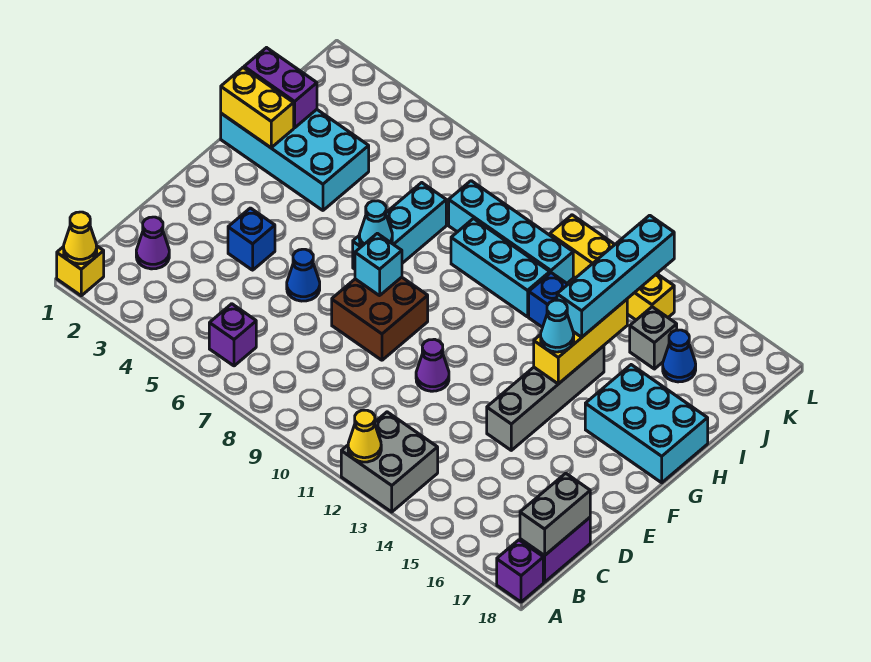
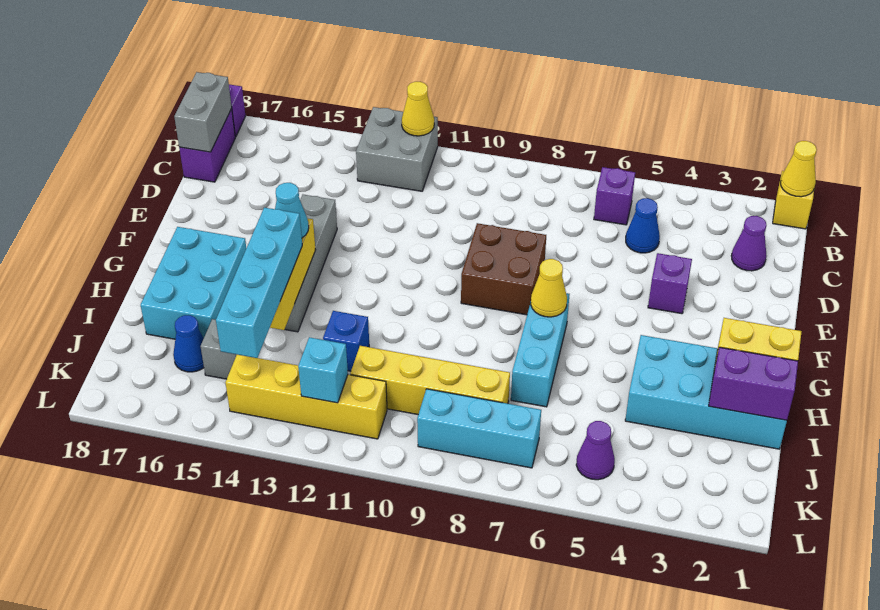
blue brick E4 level 1 -> purple brick E4 level 1
blue cone E6 level 1 -> blue cone C5 level 1
purple cone E11 level 1 -> purple cone K5 level 1
cyan brick F8 level 2 -> cyan brick K12 level 2
cyan cone G7 level 2 -> yellow cone G7 level 2
cyan brick G16:H18 level 1 -> cyan brick G16:I17 level 1
cyan brick I9:I11 level 1 -> cyan brick K7:K9 level 1
cyan brick J8:J11 level 1 -> yellow brick J8:J11 level 1

